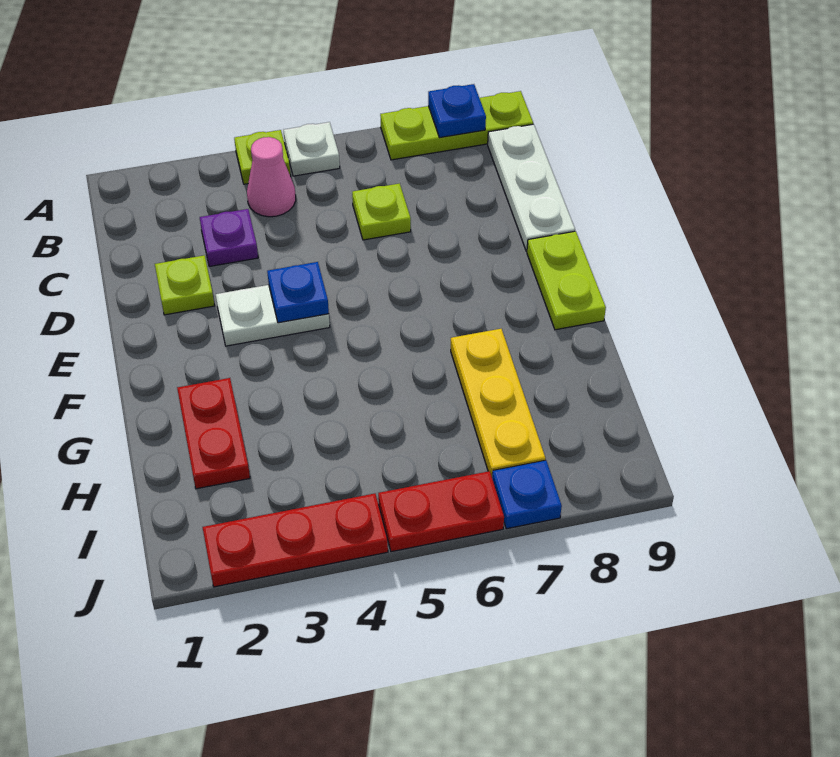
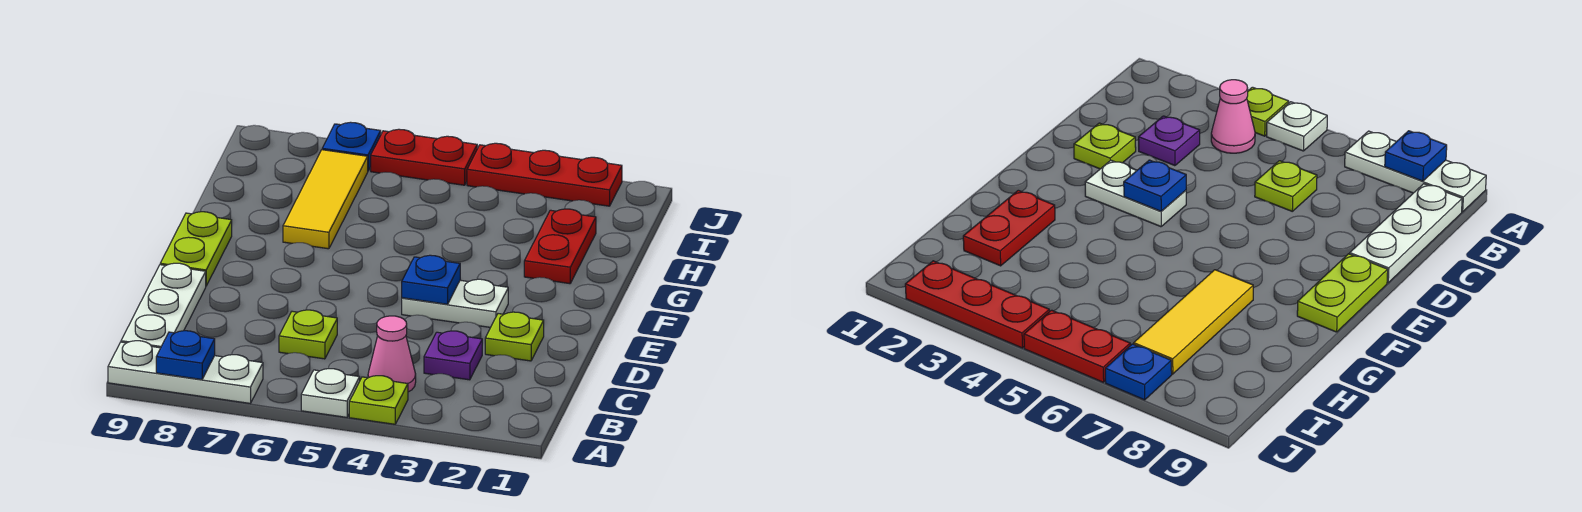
lime plate A7:A9 level 1 -> white plate A7:A9 level 1
yellow plate G7:I7 level 1 -> yellow tile G7:I7 level 1

